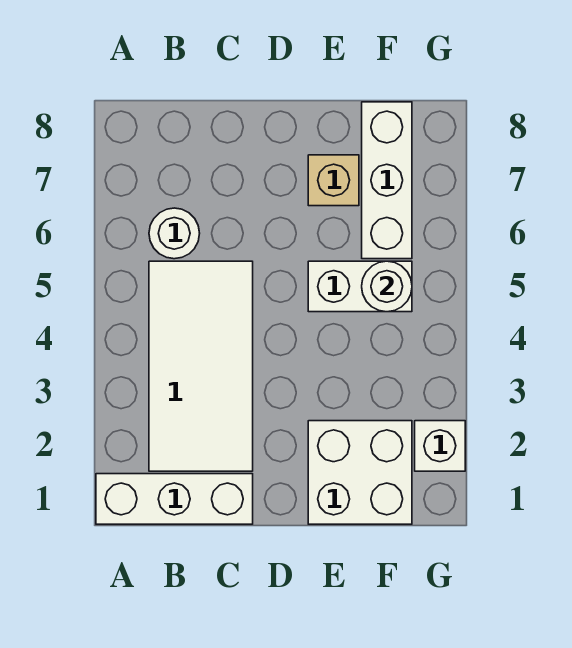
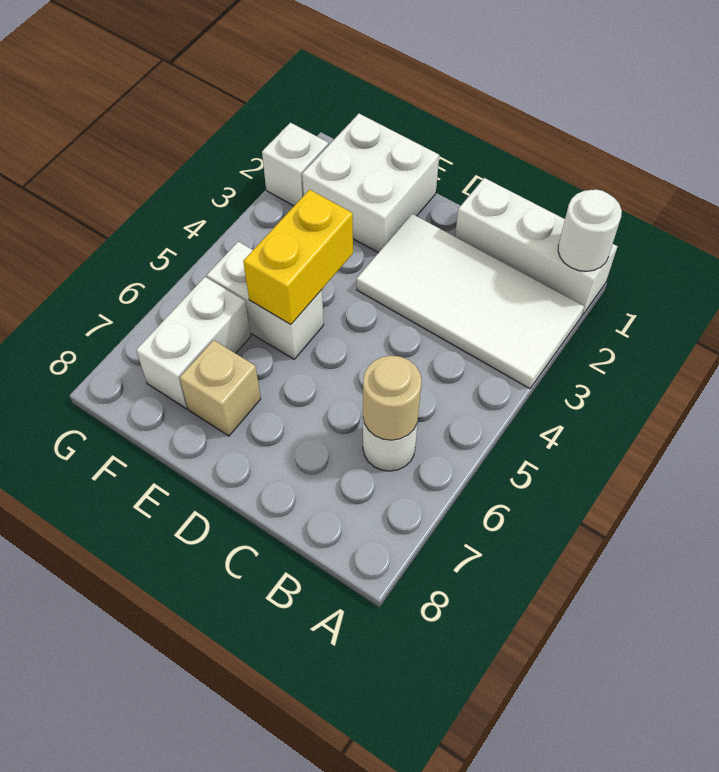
white tile B2:C5 level 1 -> white tile A2:D3 level 1
none -> tan round brick B6 level 2
none -> yellow brick E4:E5 level 2
white round brick F5 level 2 -> white round brick A1 level 2
white brick F6:F8 level 1 -> white brick F6:F7 level 1

